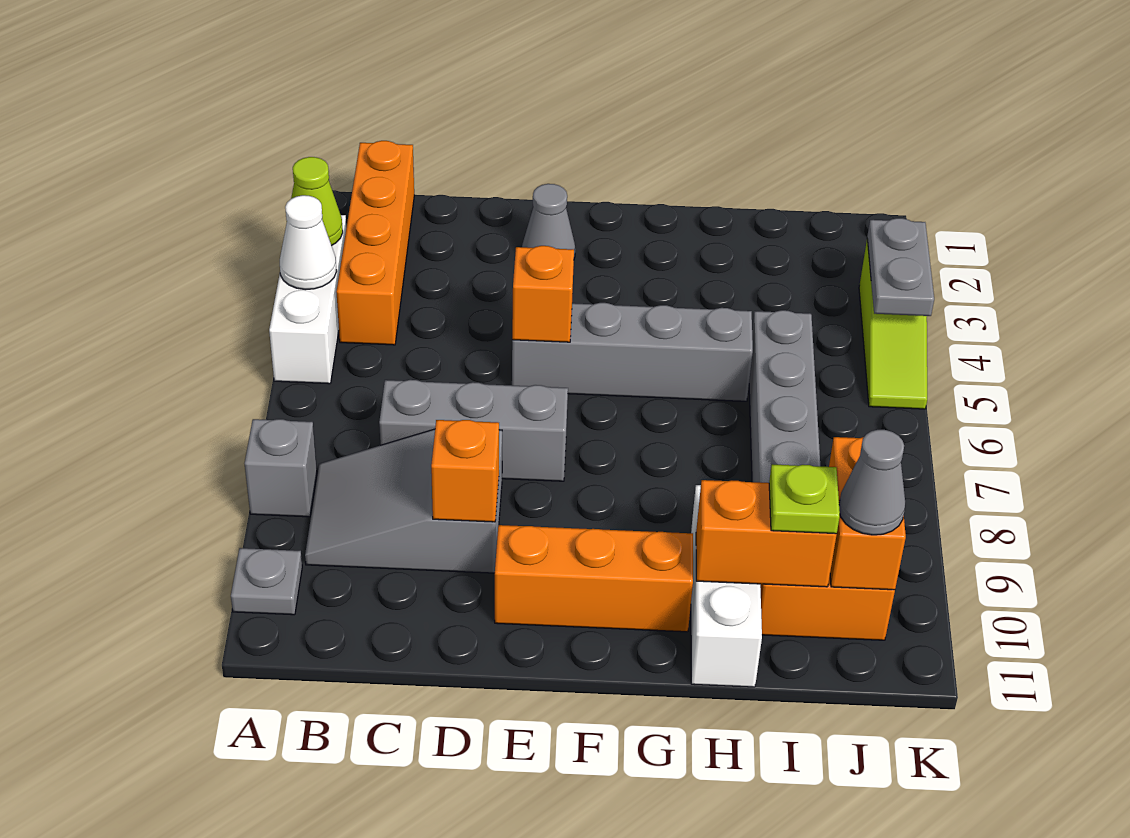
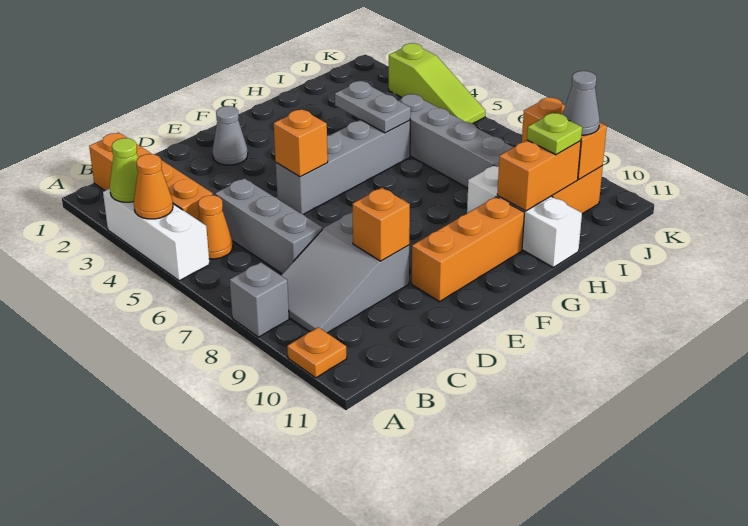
white cone A4 level 2 -> orange cone A4 level 2
grey plate A10 level 1 -> orange plate A10 level 1
none -> orange cone B5 level 1
grey brick C7:E7 level 1 -> grey brick C5:C7 level 1
grey plate K3:K4 level 2 -> grey plate H4:H5 level 2

